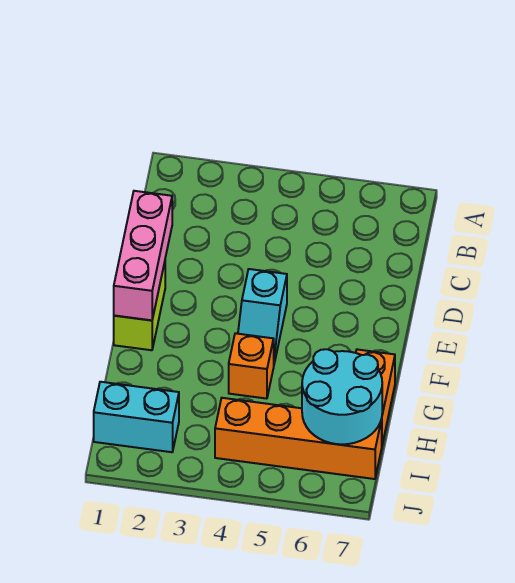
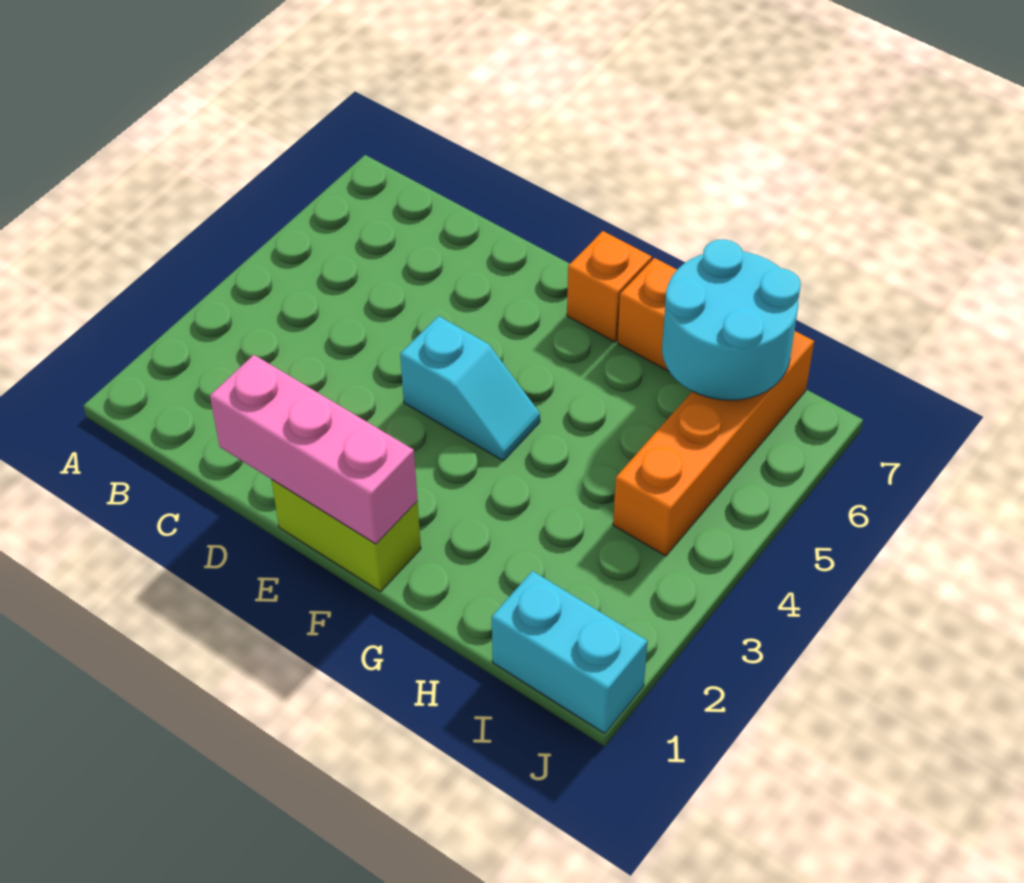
orange brick G4 level 1 -> orange brick F7 level 1
cyan brick I1:I2 level 1 -> cyan brick I1:J1 level 1

